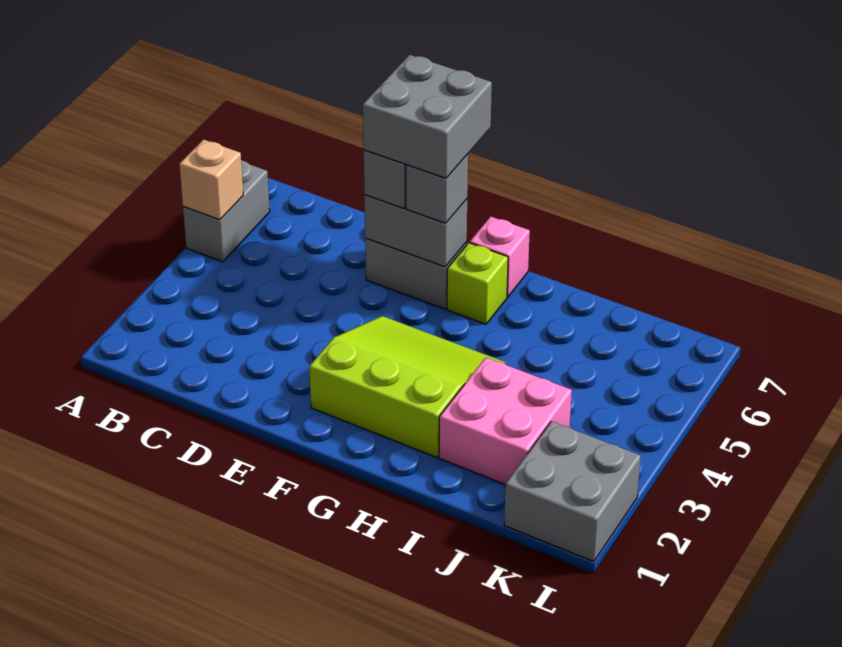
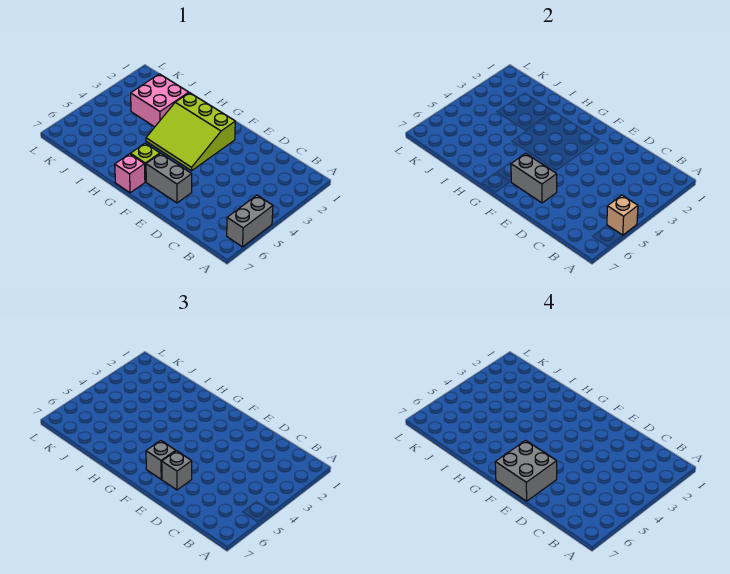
grey brick K1:L2 level 1 -> none

